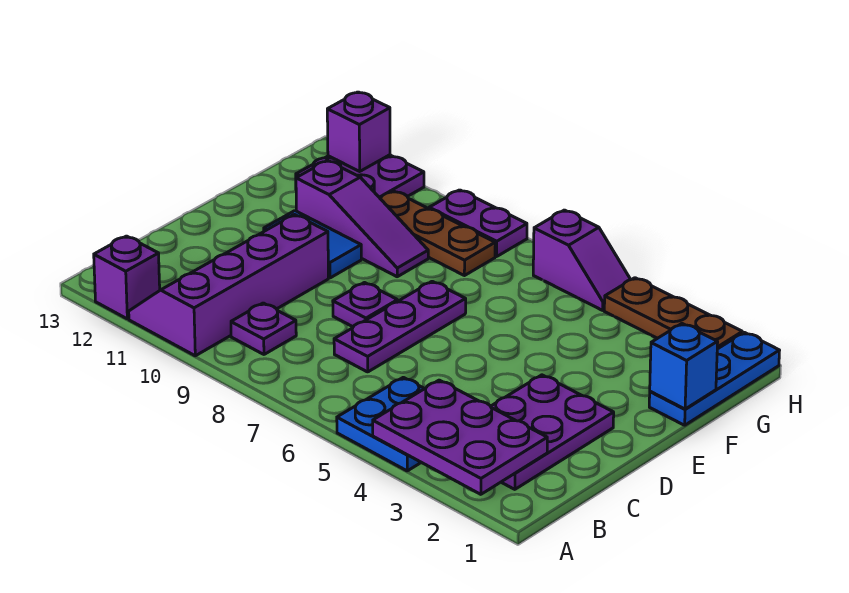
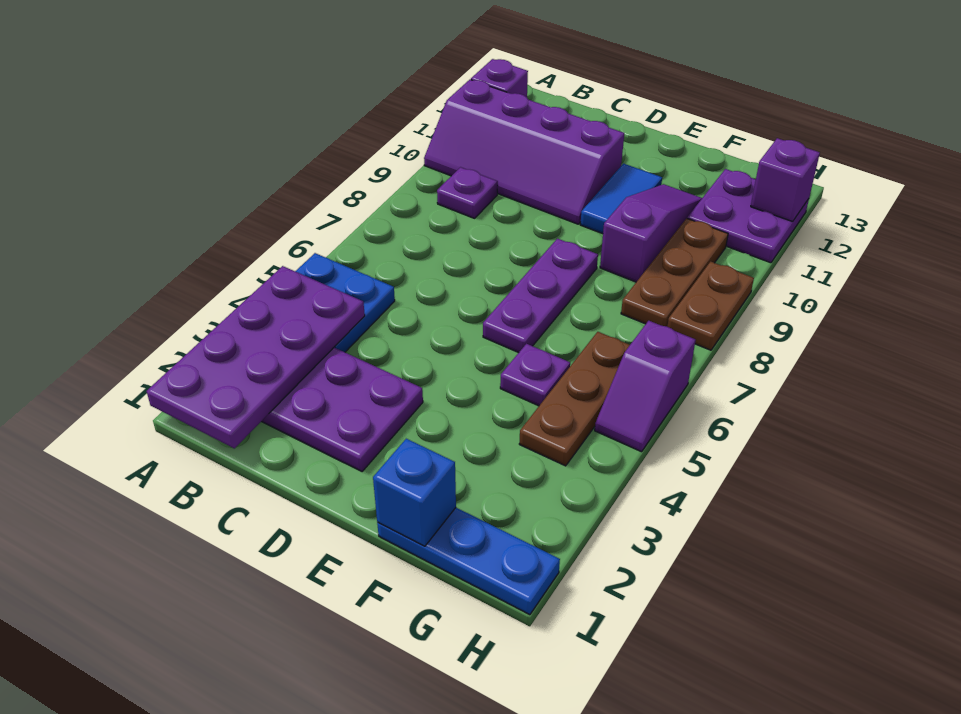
purple plate A2:B4 level 2 -> purple plate A1:B4 level 2
purple slope A10:D11 level 1 top 10 -> purple slope A10:D11 level 1 top 11
purple plate C7:E7 level 1 -> purple plate E6:E8 level 1
purple plate D8 level 1 -> purple plate F5 level 1
purple slope F9:F11 level 1 top 11 -> purple slope F9:F11 level 1 top 9
brown plate H2:H4 level 1 -> brown plate G4:G6 level 1
purple plate H8:H9 level 1 -> brown plate H8:H9 level 1

